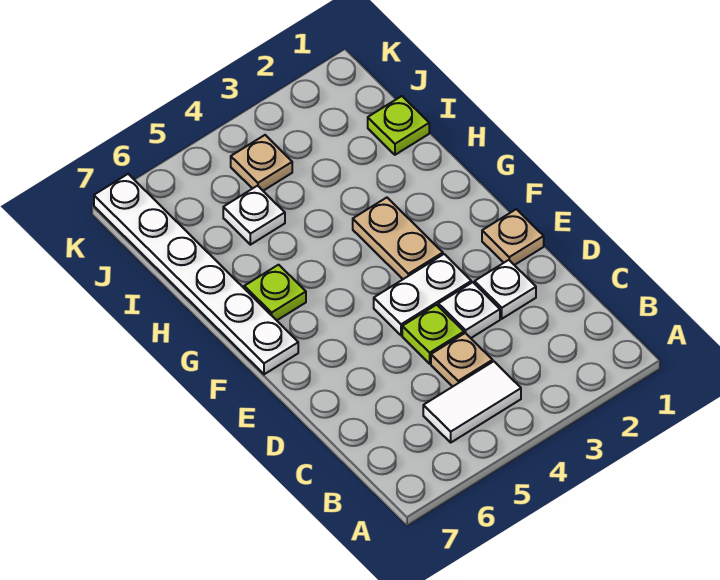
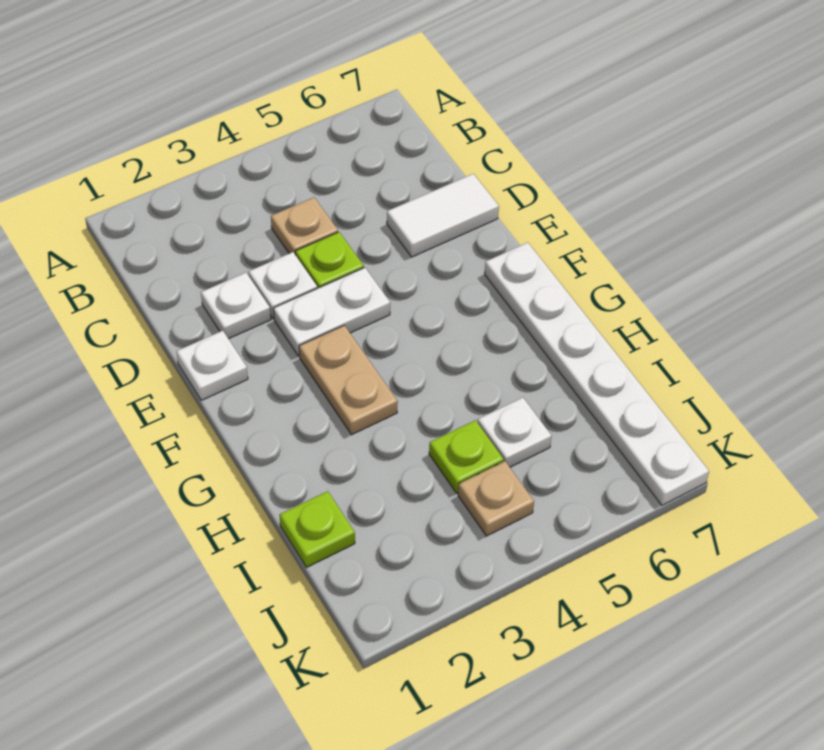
white tile B4:B5 level 1 -> white tile D6:D7 level 1
tan plate E1 level 1 -> white plate E1 level 1
lime plate G6 level 1 -> lime plate I4 level 1

